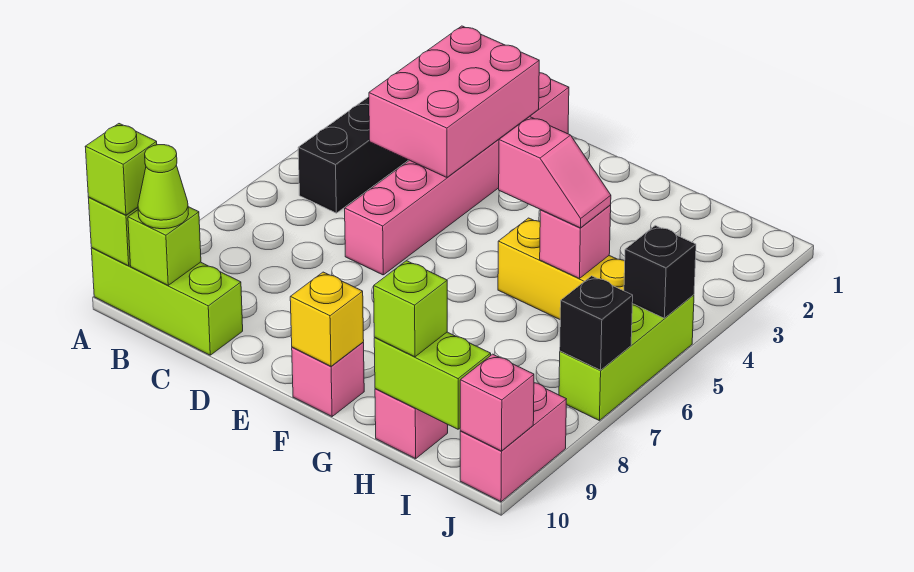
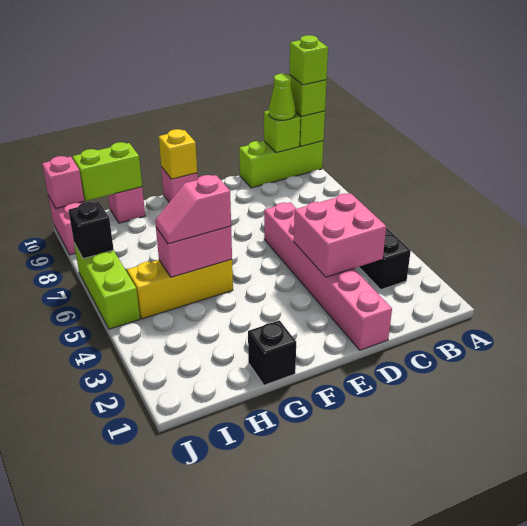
pink brick C2:D4 level 2 -> pink brick C3:D4 level 2
pink brick H5 level 2 -> pink brick G5:H5 level 2
lime brick H10 level 3 -> lime brick A10 level 4
black brick J5 level 2 -> black brick G1 level 1

